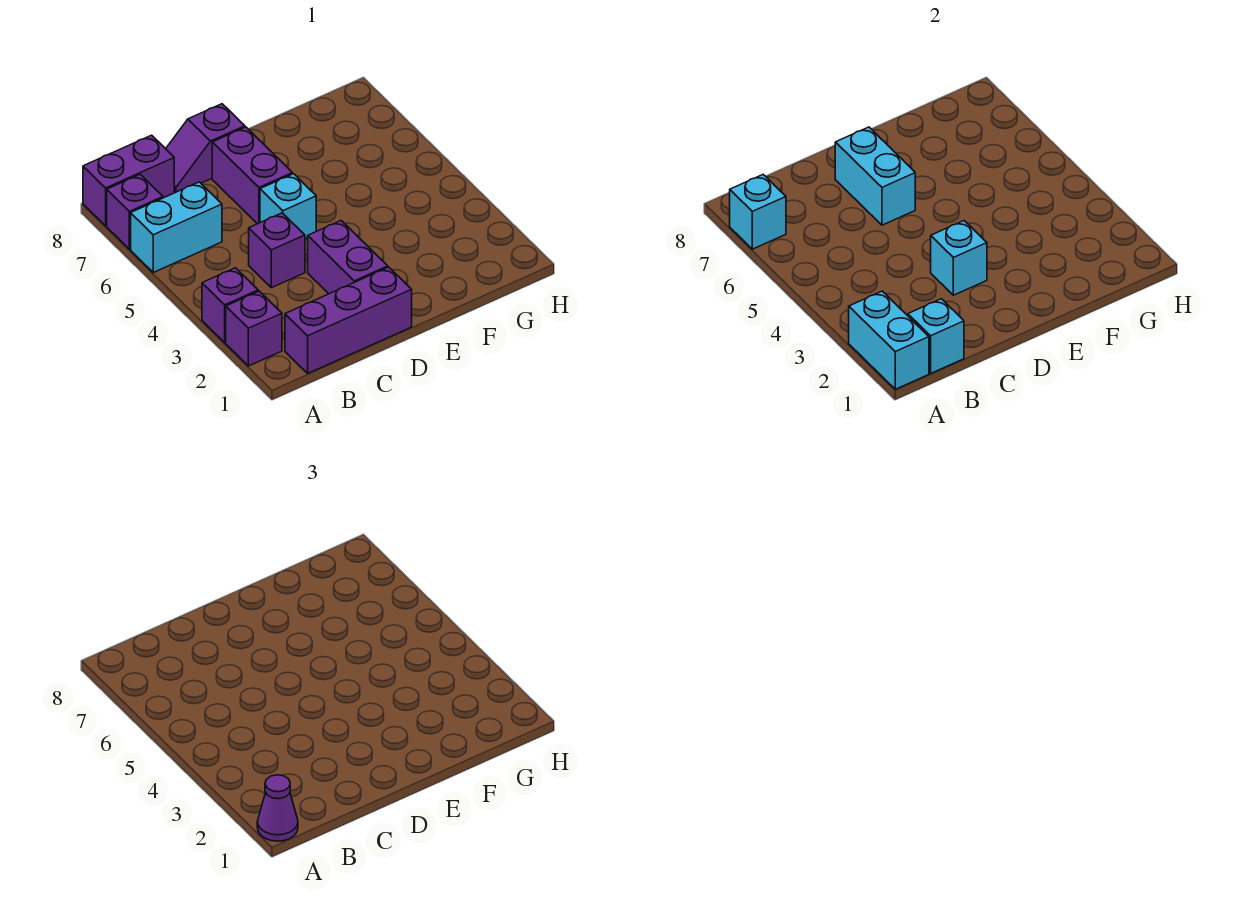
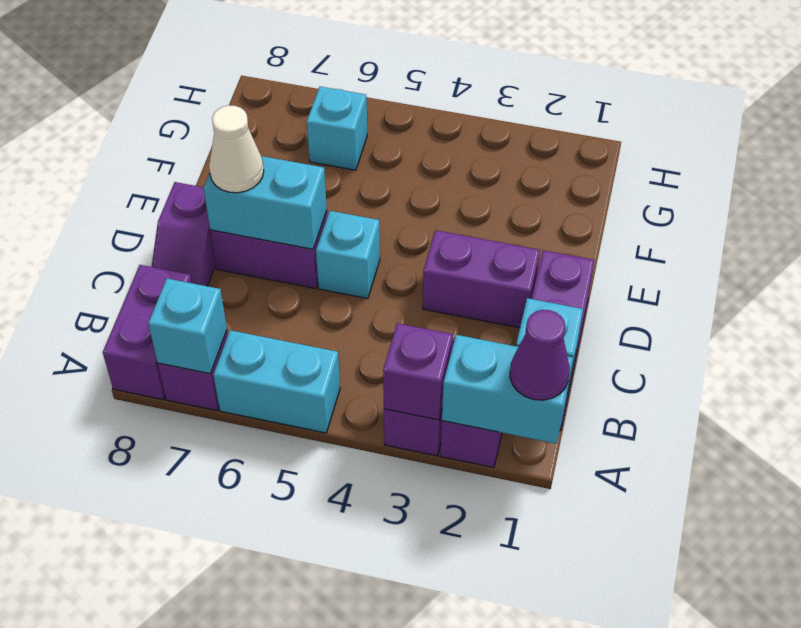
cyan brick A6:B6 level 1 -> cyan brick A5:A6 level 1
purple brick C4 level 1 -> purple brick A3 level 2
cyan brick D3 level 2 -> cyan brick G6 level 1
none -> white cone D7 level 3

